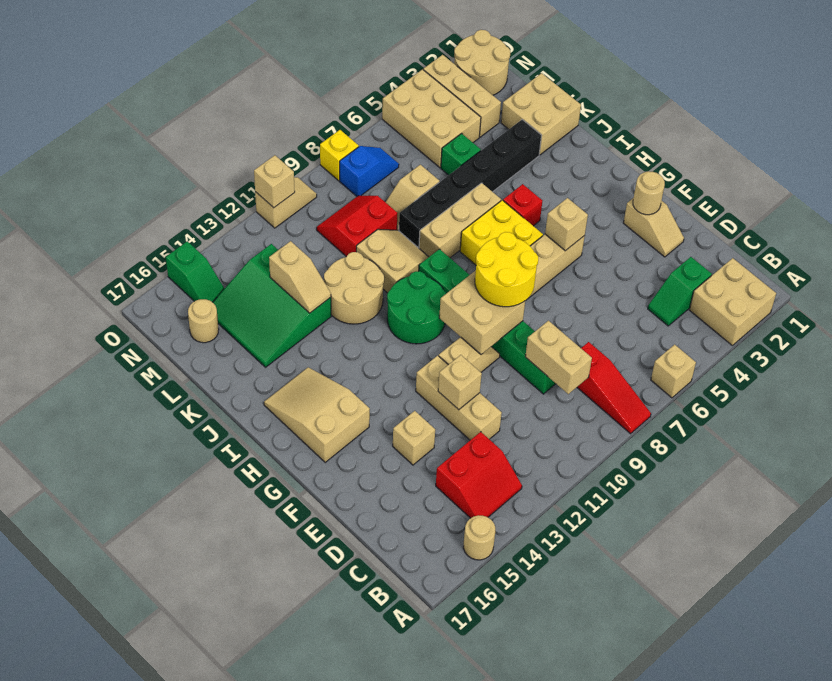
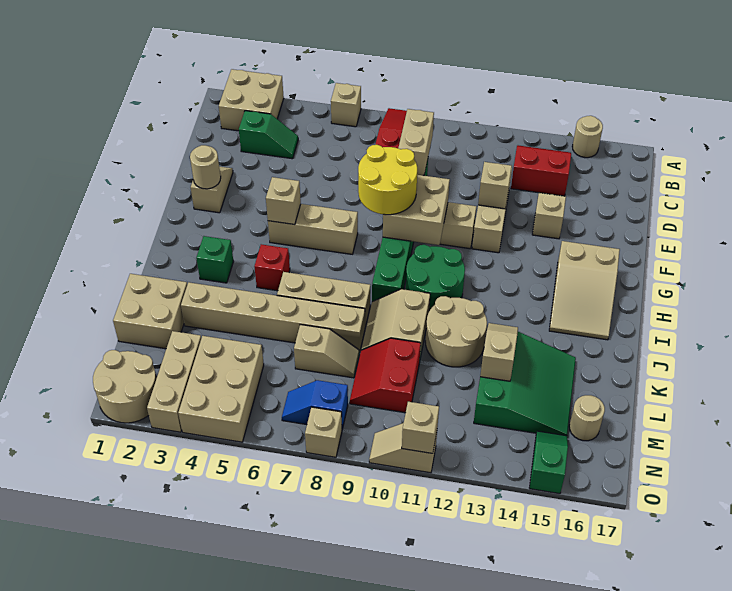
yellow brick H6:I7 level 1 -> none
black brick K3:K8 level 1 -> tan brick K3:K8 level 1
green brick L5 level 1 -> green brick I3 level 1
red slope L9:M10 level 1 top L -> red slope L9:M10 level 1 top 10
yellow brick O8 level 1 -> tan brick O8 level 1

